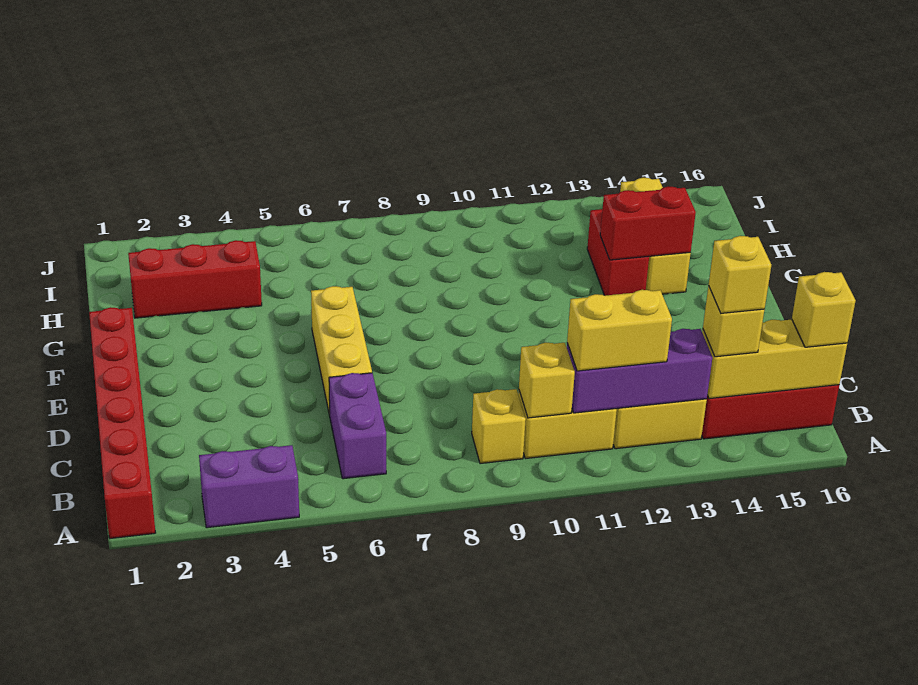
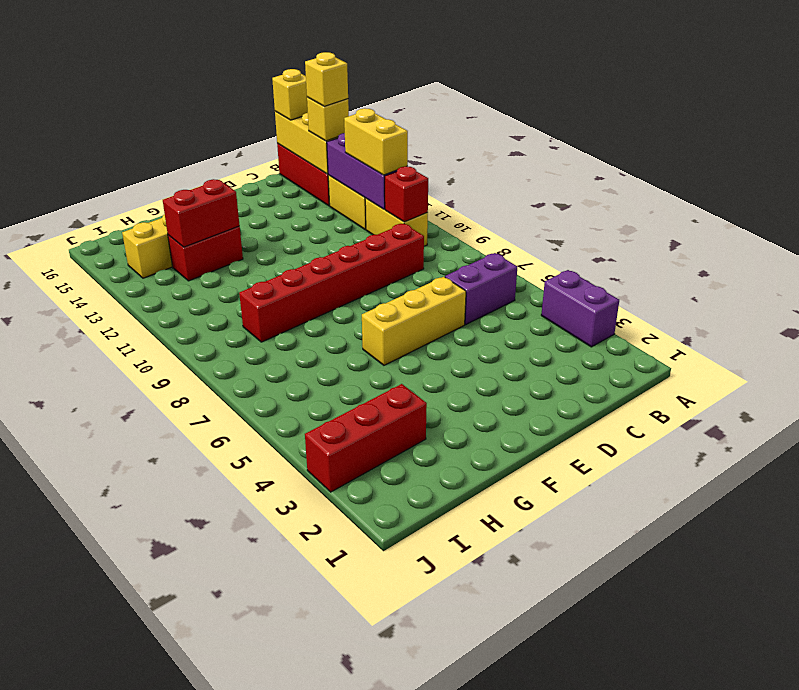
red brick A1:F1 level 1 -> red brick C9:H9 level 1
yellow brick B9 level 1 -> none
yellow brick B10 level 2 -> red brick B10 level 2
red brick G13:G14 level 2 -> red brick G13:H13 level 2
red brick H2:H4 level 1 -> red brick H3:J3 level 1

